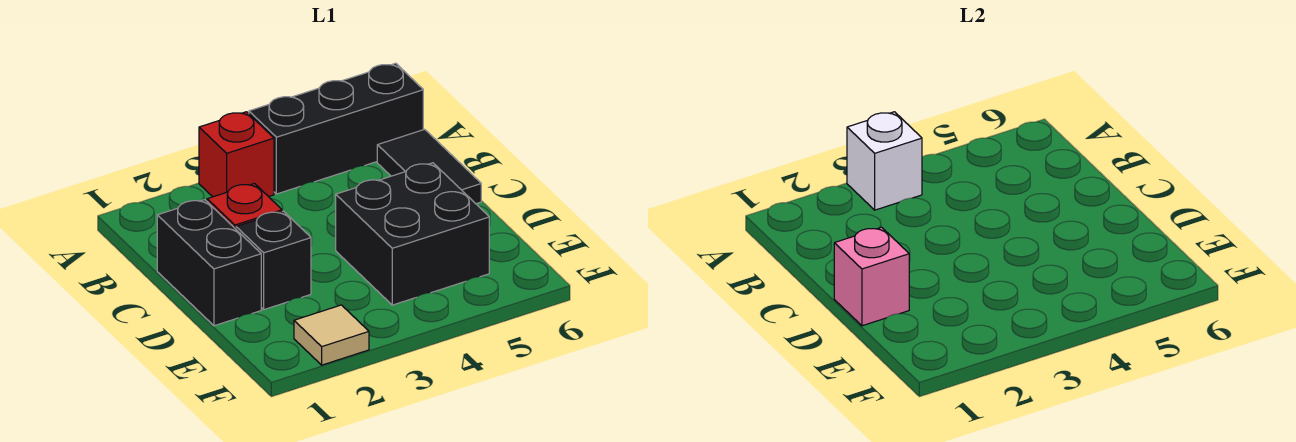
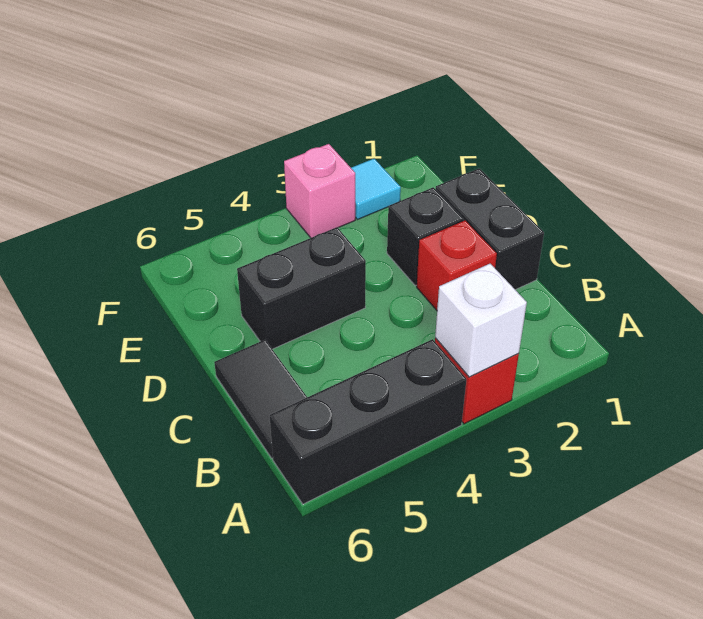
pink brick D1 level 2 -> pink brick F3 level 1
black brick D4:E5 level 1 -> black brick D4:D5 level 1
tan tile F2 level 1 -> cyan tile F2 level 1

